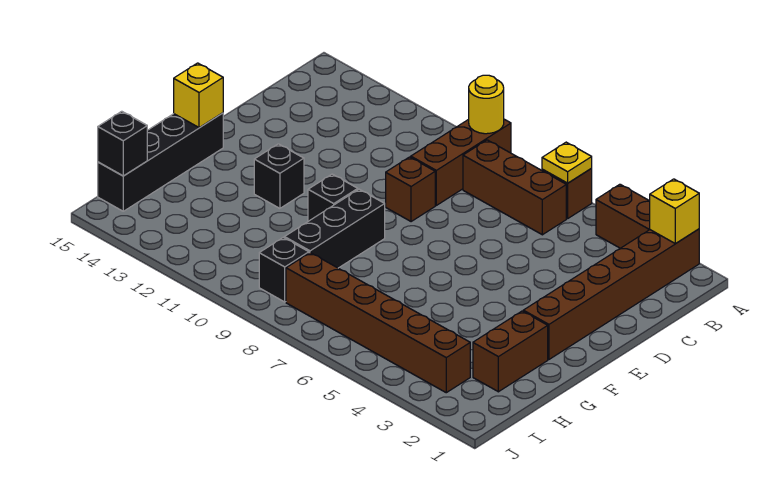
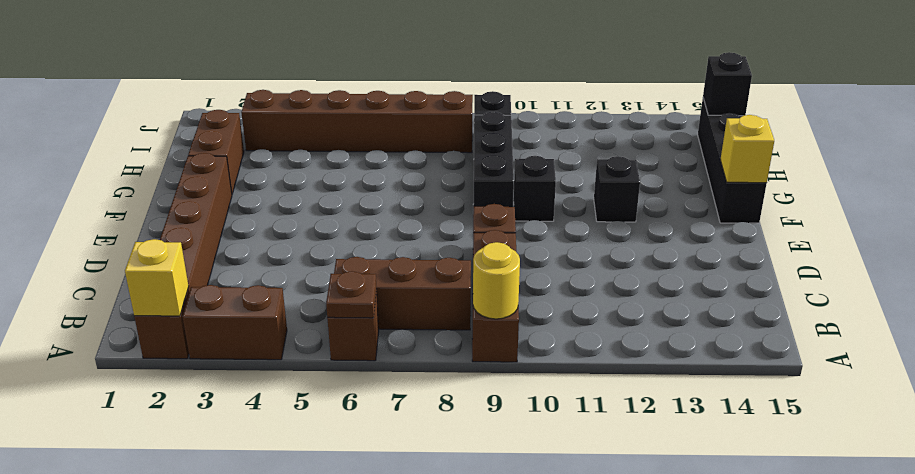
yellow plate A6 level 2 -> brown plate A6 level 2

